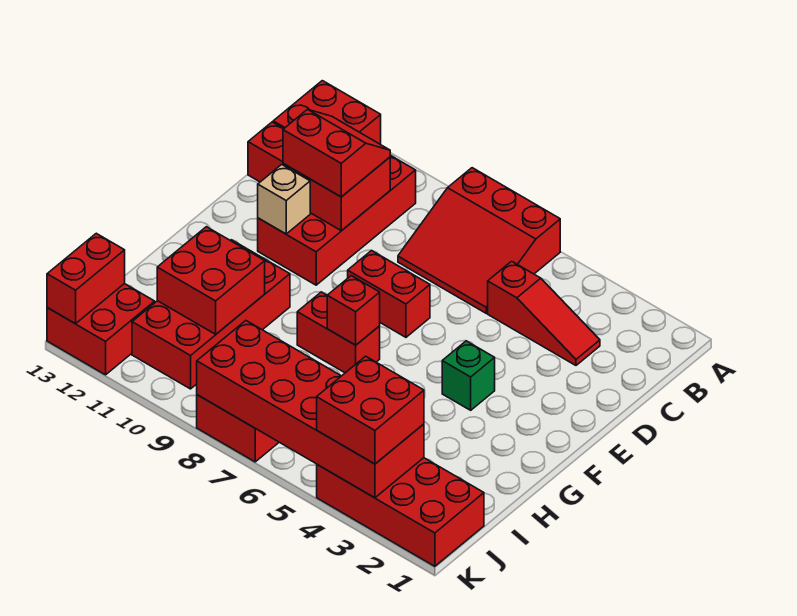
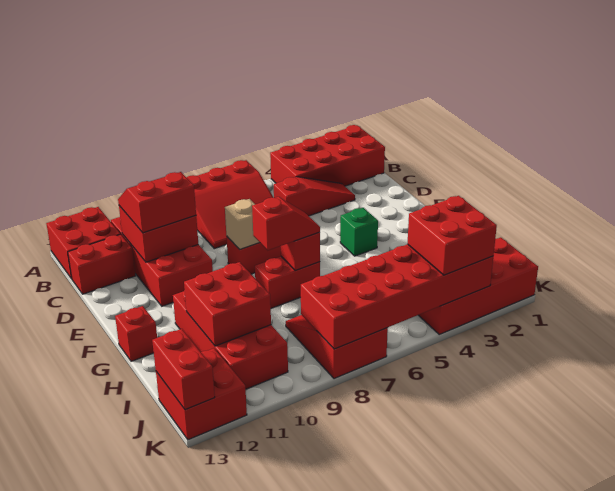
none -> red brick A1:B4 level 1
tan brick E11 level 2 -> tan brick E8 level 2
none -> red slope G7:G8 level 3 top 8
none -> red brick G13 level 1

